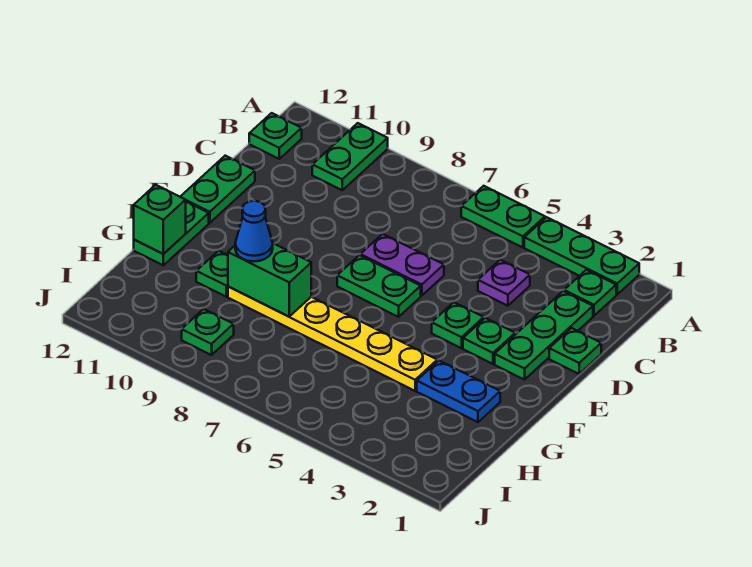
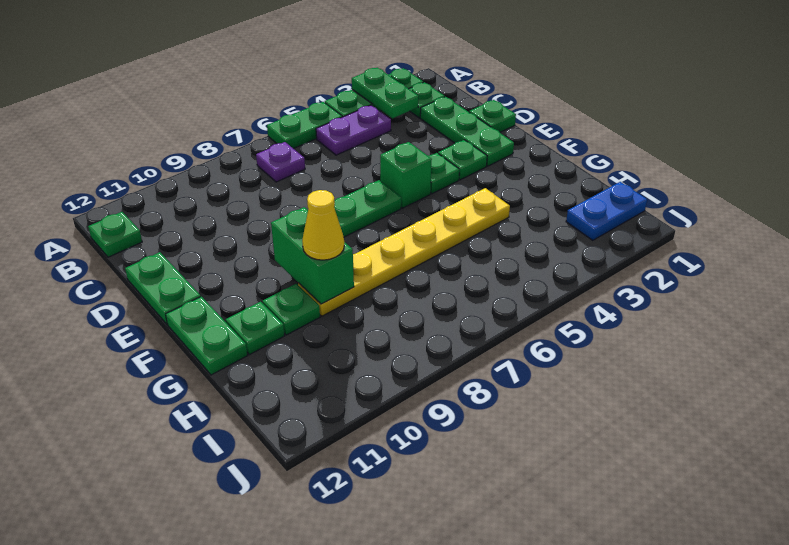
green plate A10:B10 level 1 -> green plate A3:B3 level 2
purple plate C4 level 1 -> purple plate B7 level 1
purple plate D6:D7 level 1 -> purple plate B4:B5 level 1
blue plate G2:G3 level 1 -> blue plate I1:I2 level 1
green brick G8:G9 level 2 -> green brick F9:G9 level 2
blue cone G9 level 3 -> yellow cone G9 level 3
green brick G12 level 2 -> green brick E5 level 1
green plate I9 level 1 -> green plate G11 level 1

